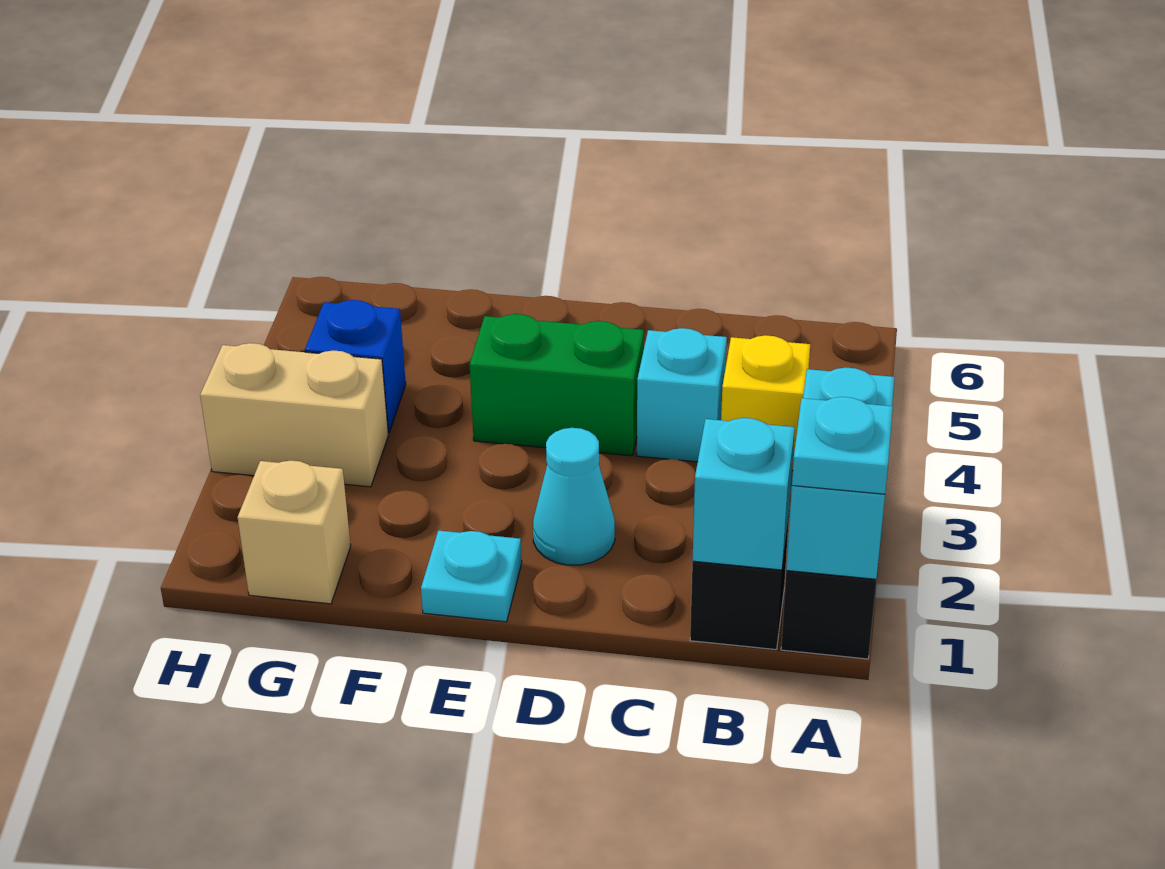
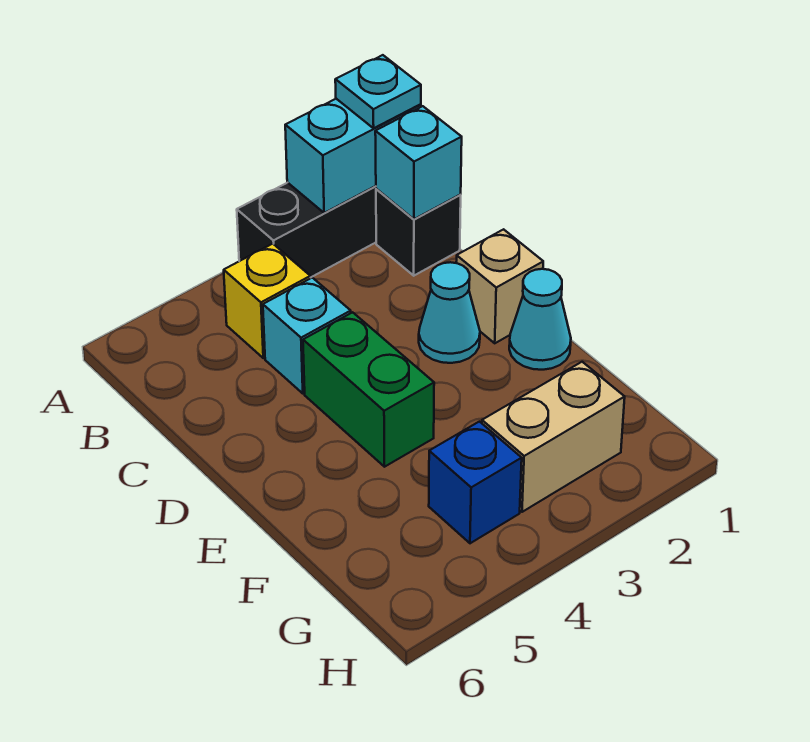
cyan plate E1 level 1 -> cyan cone E1 level 1
tan brick G1 level 1 -> tan brick D1 level 1
tan brick G3:H3 level 1 -> tan brick G2:G3 level 1

